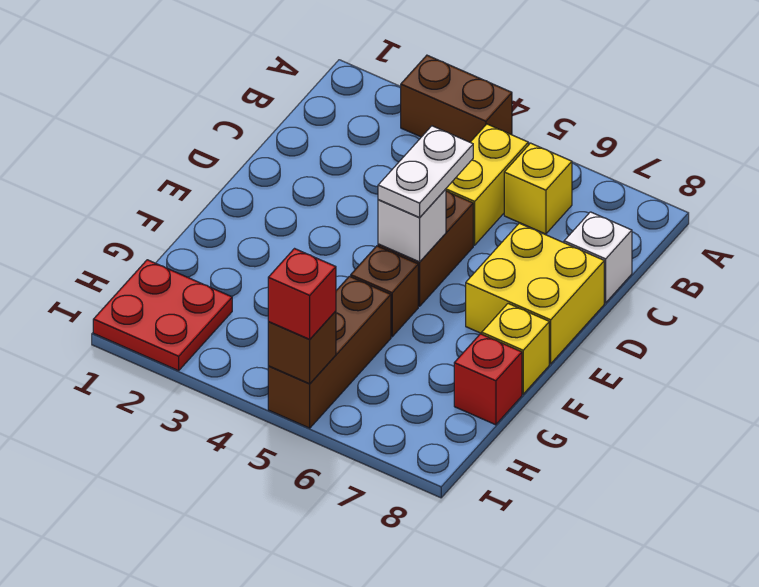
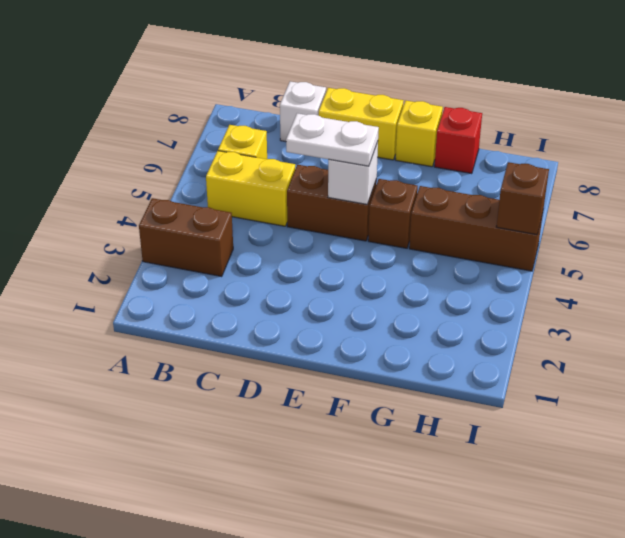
brown brick A3:A4 level 1 -> brown brick A3:B3 level 1
yellow brick D7:E8 level 1 -> yellow brick D8:E8 level 1
red plate H1:I2 level 1 -> none
red brick I5 level 3 -> none

